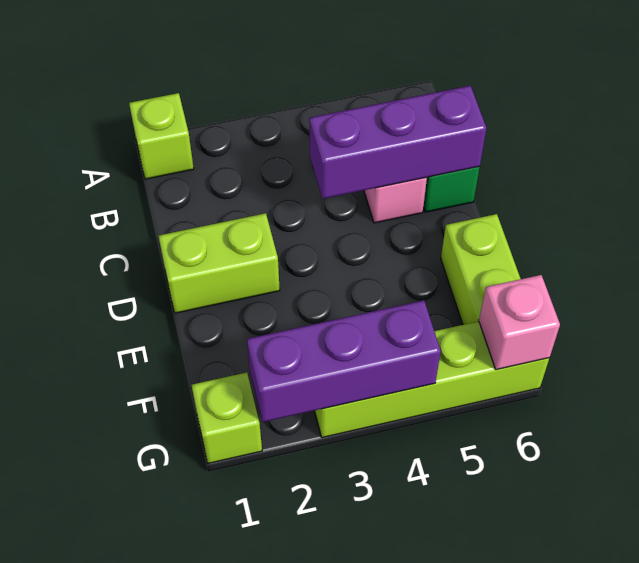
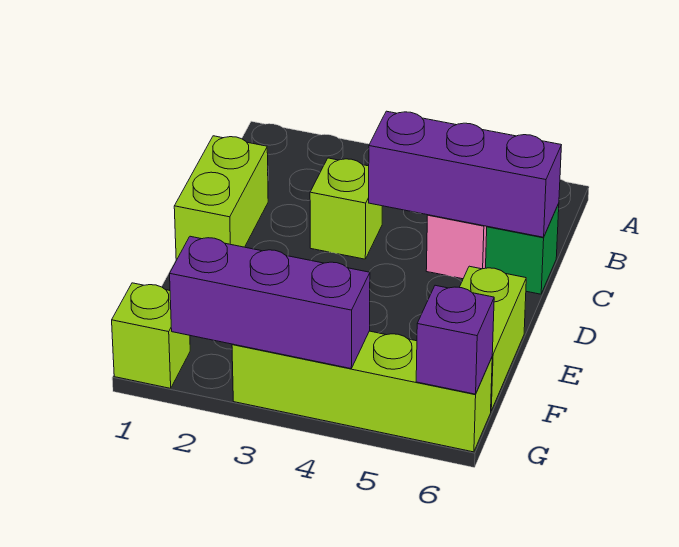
lime brick A1 level 1 -> lime brick C3 level 1
lime brick D1:D2 level 1 -> lime brick C1:D1 level 1
pink brick G6 level 2 -> purple brick G6 level 2

